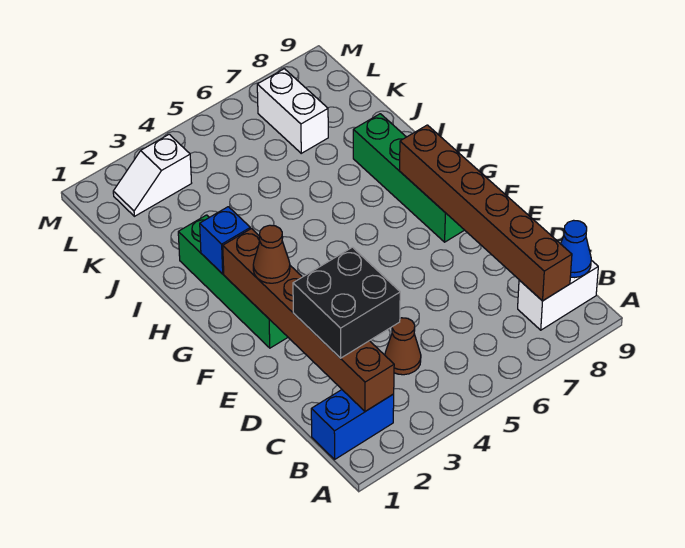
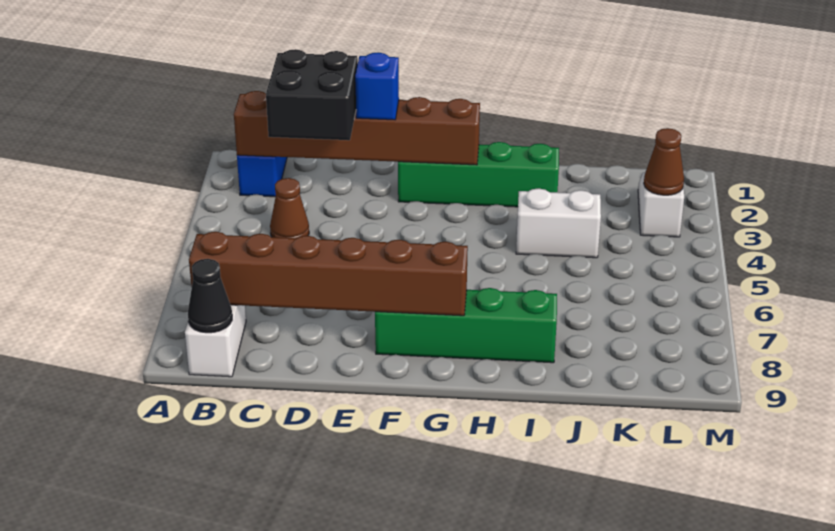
blue cone B9 level 2 -> black cone B9 level 2
brown cone F2 level 3 -> brown cone L3 level 2
blue brick H2 level 2 -> blue brick E2 level 3
white brick K7:L7 level 1 -> white brick I4:J4 level 1

